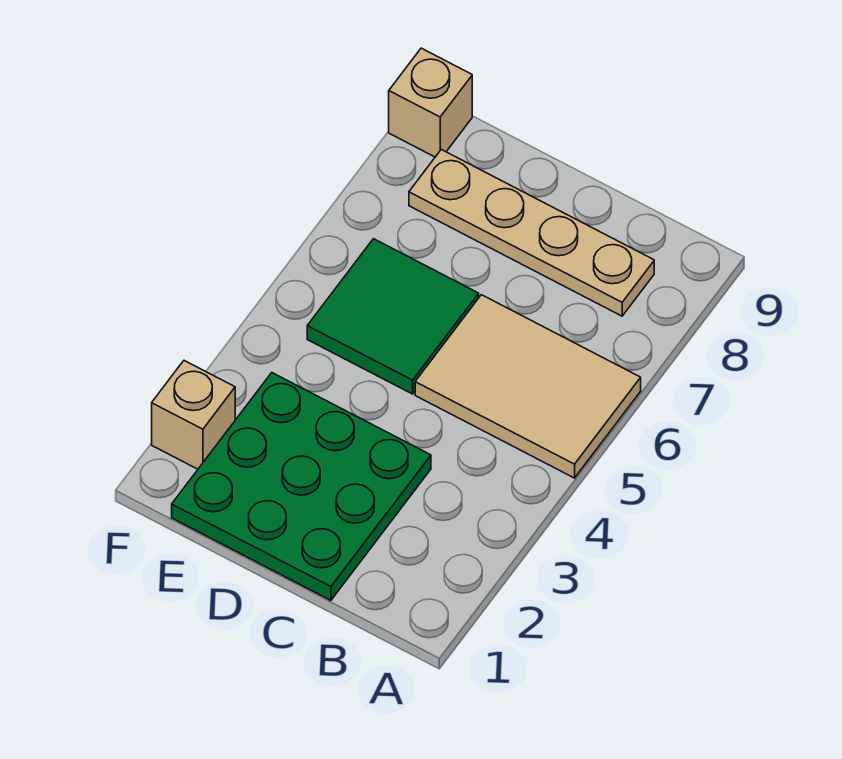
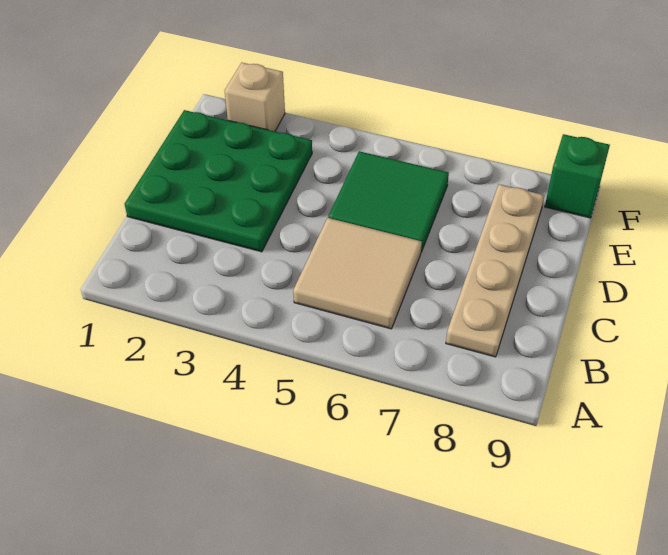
tan tile A5:C6 level 1 -> tan tile B5:C6 level 1
tan brick F9 level 1 -> green brick F9 level 1

